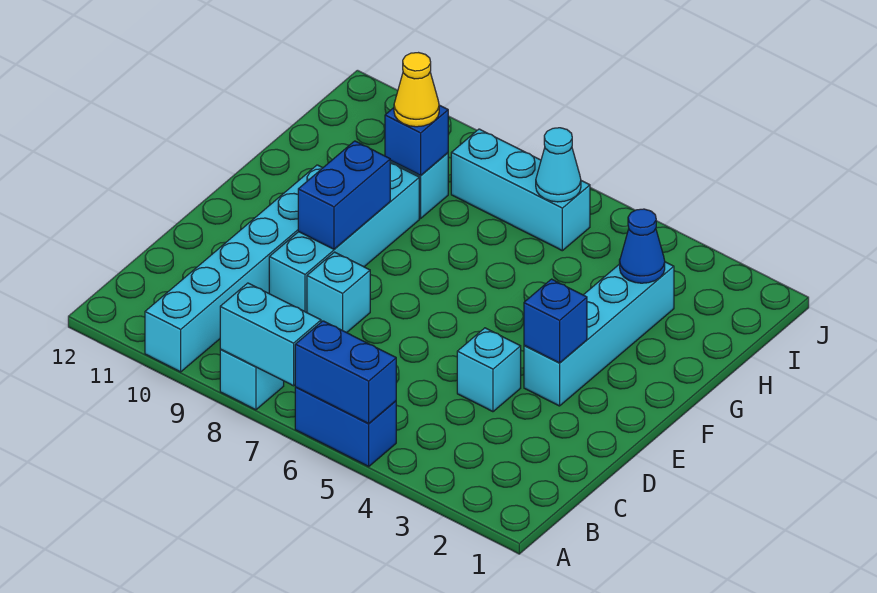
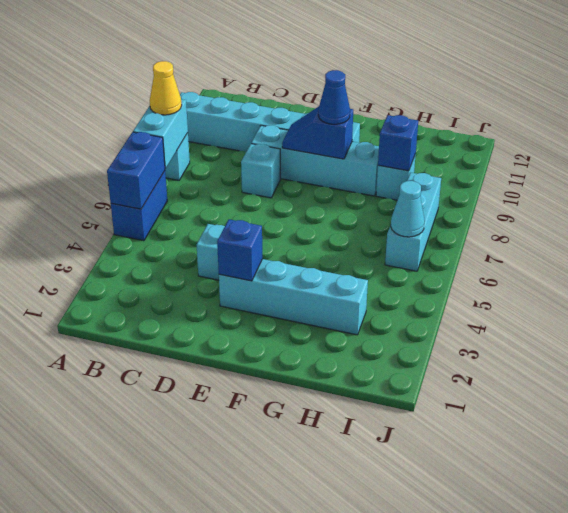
blue brick E9:F9 level 2 -> blue slope E9:F9 level 2 top F
blue cone H3 level 2 -> blue cone F9 level 3
yellow cone H9 level 3 -> yellow cone A8 level 3

